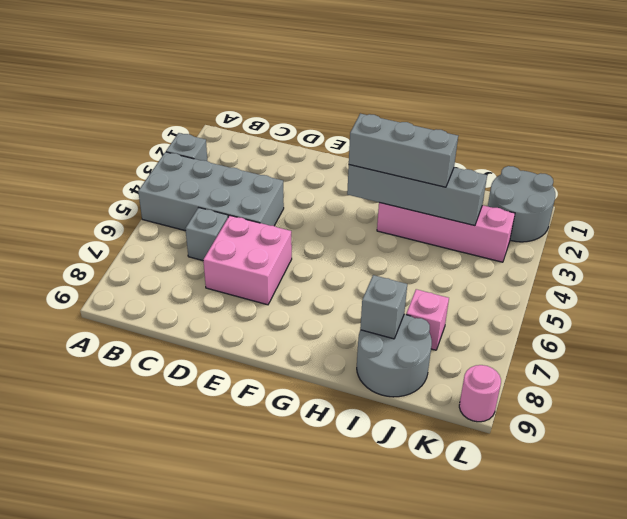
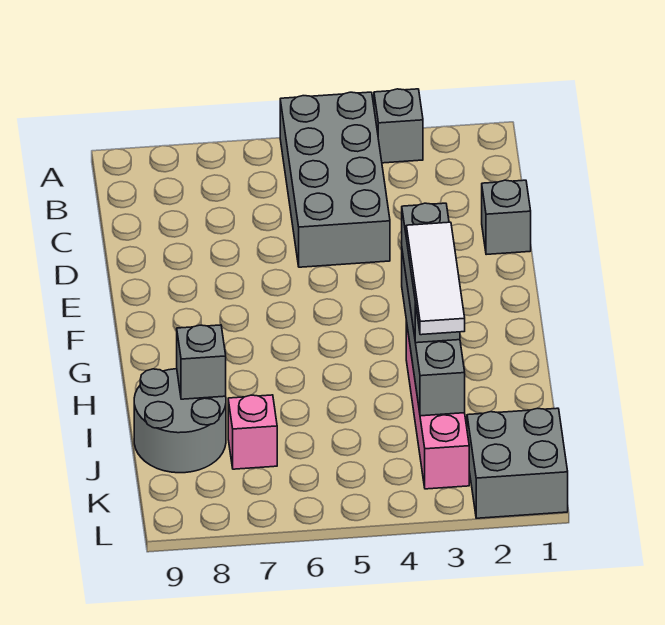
grey brick C6 level 1 -> grey brick D1 level 1
pink brick D6:E7 level 1 -> none
none -> white tile H3:J3 level 4
grey round brick K1:L2 level 1 -> grey brick K1:L2 level 1
pink round brick L9 level 1 -> none

